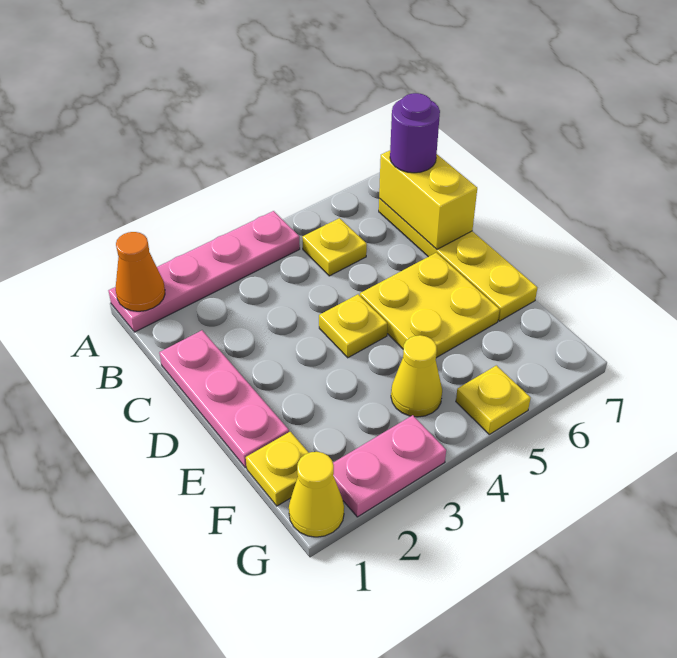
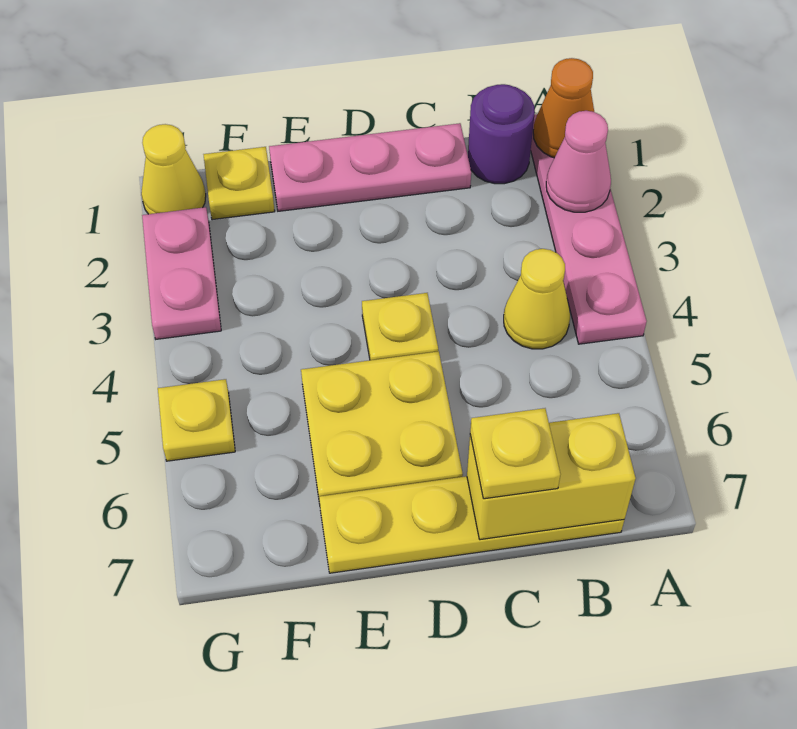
none -> pink cone A2 level 2
yellow plate B5 level 1 -> yellow plate C7 level 3
purple round brick B7 level 3 -> purple round brick B1 level 1
yellow cone F4 level 1 -> yellow cone B4 level 1

